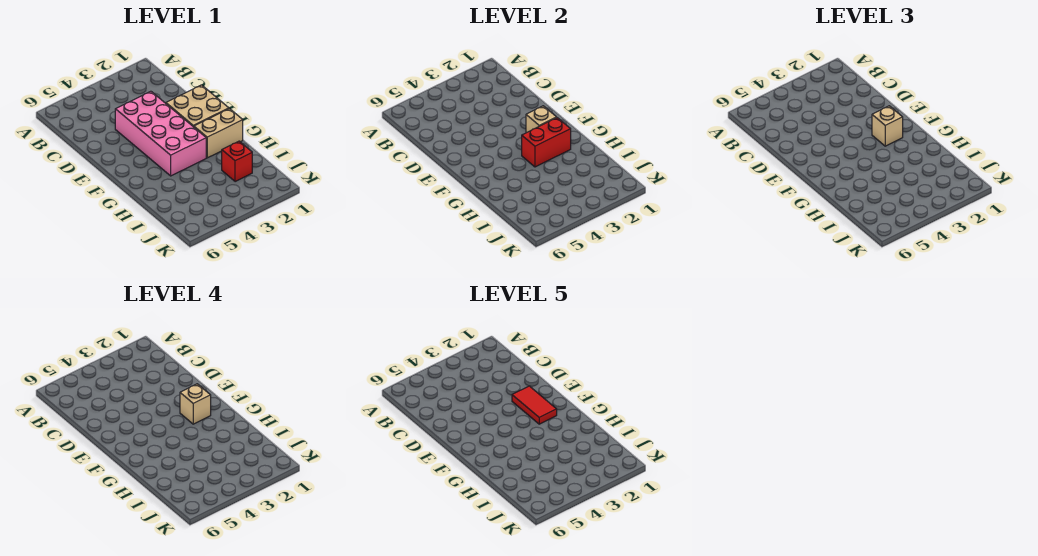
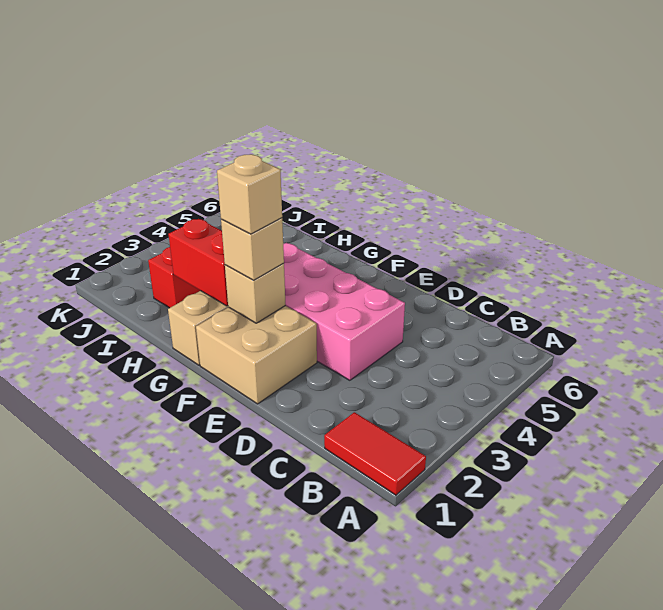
red tile E2:F2 level 5 -> red tile A1:B1 level 1
red brick G2:G3 level 2 -> red brick G2:H2 level 2

